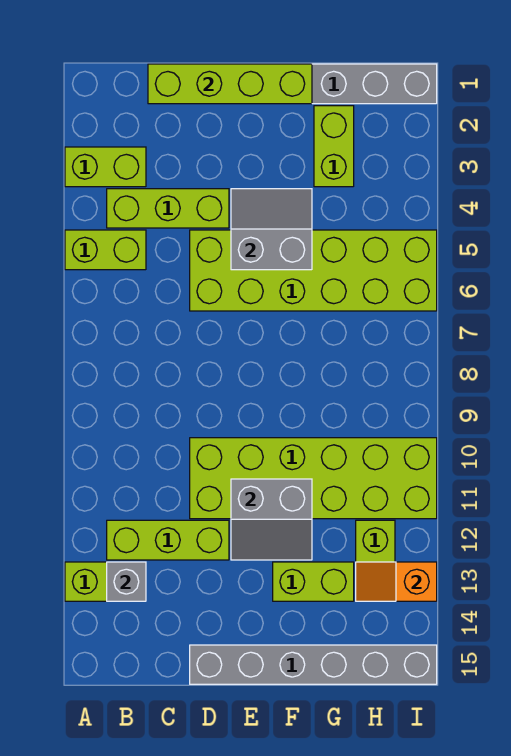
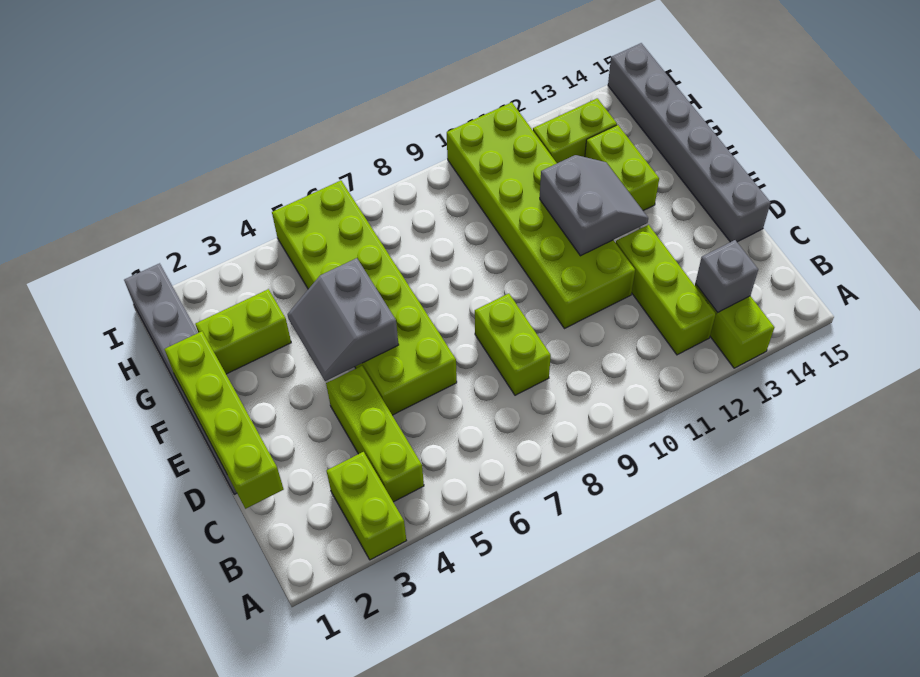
lime brick A5:B5 level 1 -> lime brick C8:D8 level 1
orange slope H13:I13 level 2 top I -> none

